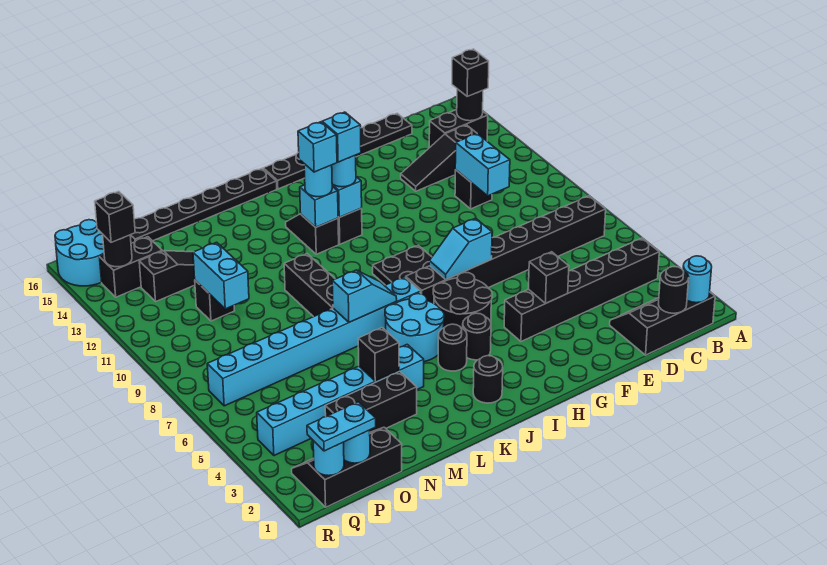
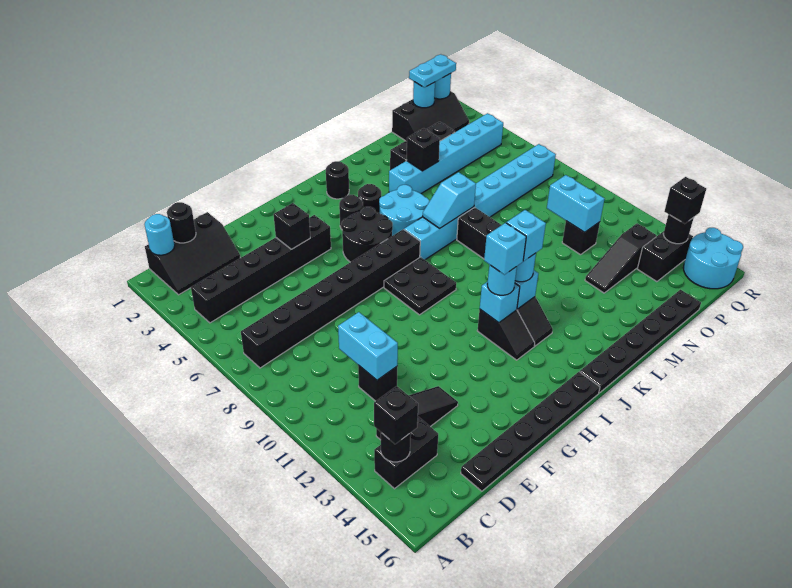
cyan slope G7:H7 level 2 top G -> none

